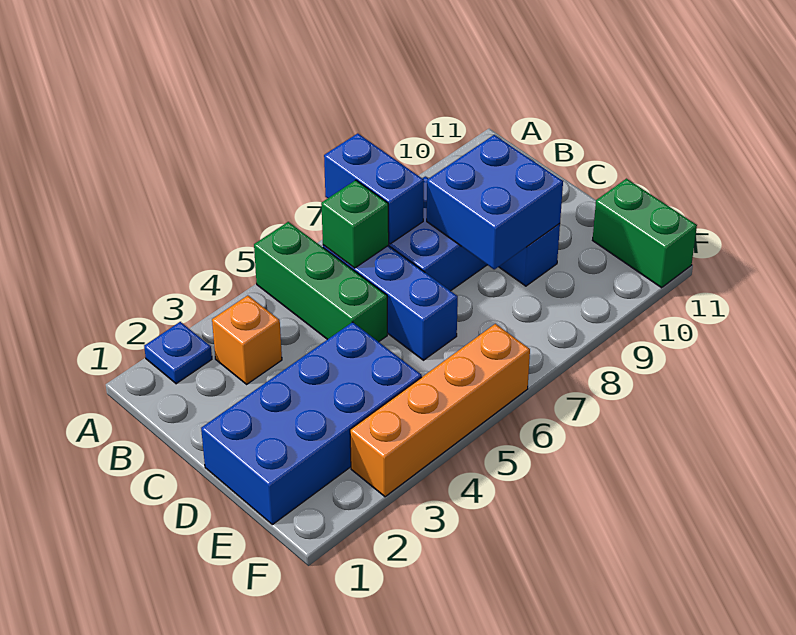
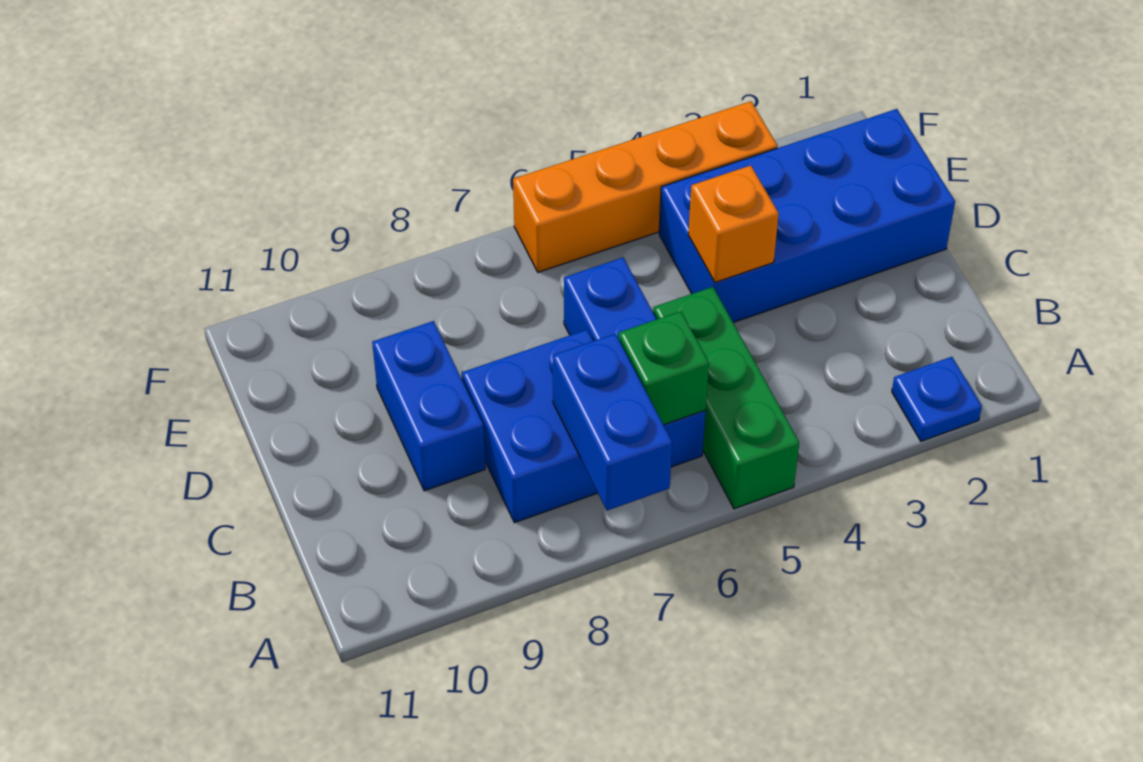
orange brick B3 level 1 -> orange brick D4 level 2
blue brick C8:D9 level 2 -> none
green brick E11:F11 level 1 -> none

